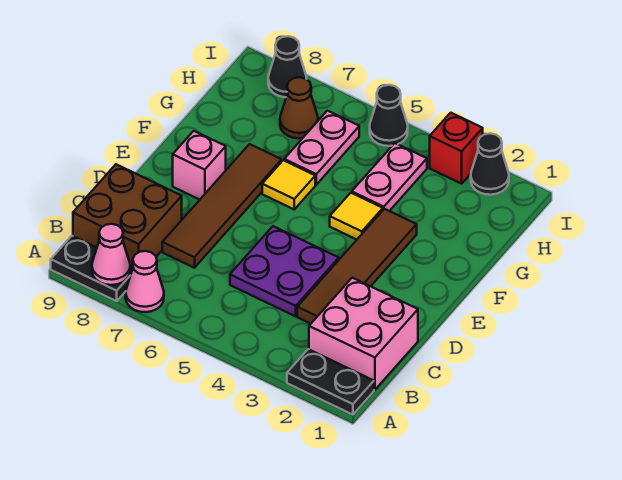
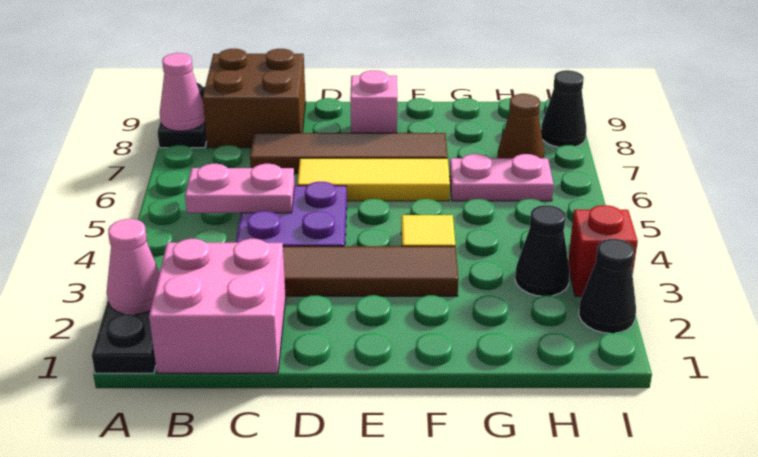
pink cone A7 level 1 -> pink cone A2 level 2
yellow tile F6 level 1 -> yellow tile D6:F6 level 1
pink plate G4:H4 level 1 -> pink plate B5:C5 level 2
black cone I5 level 1 -> black cone H3 level 1

